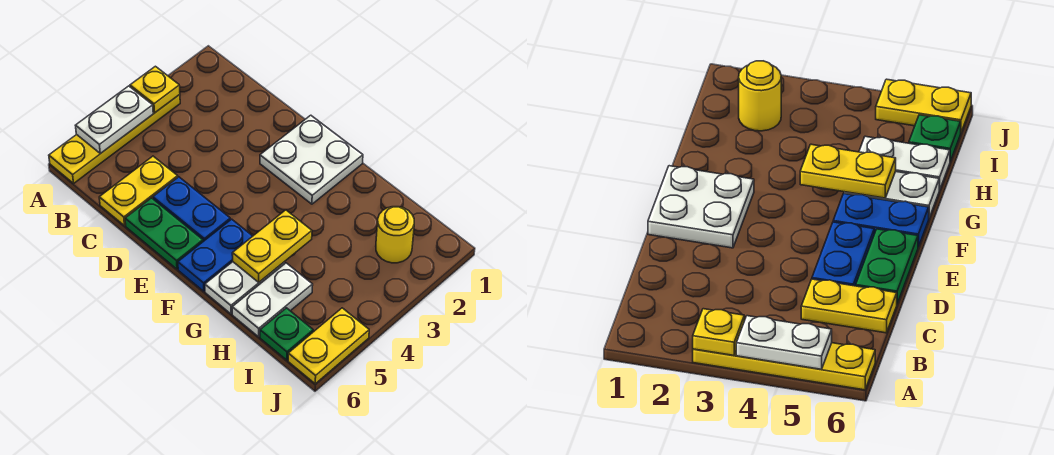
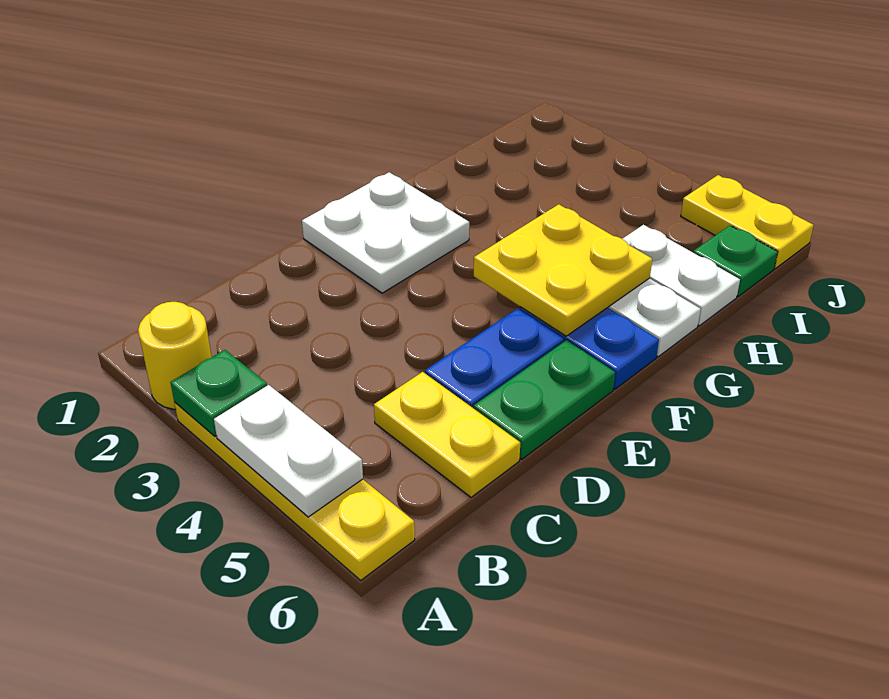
yellow plate A3 level 2 -> green plate A3 level 2
yellow plate G4:G5 level 2 -> yellow plate F4:G5 level 2
yellow round brick I2 level 1 -> yellow round brick A2 level 1

